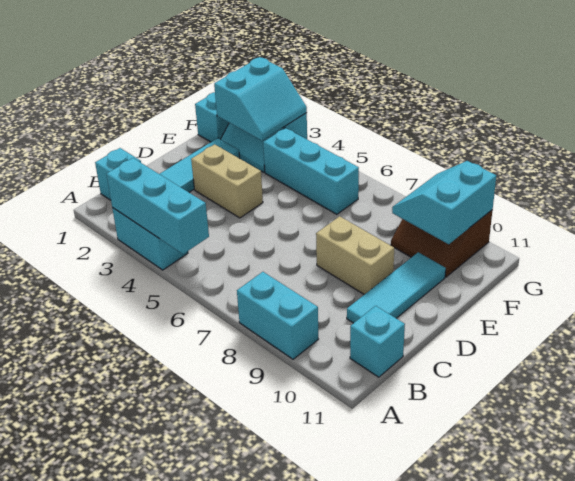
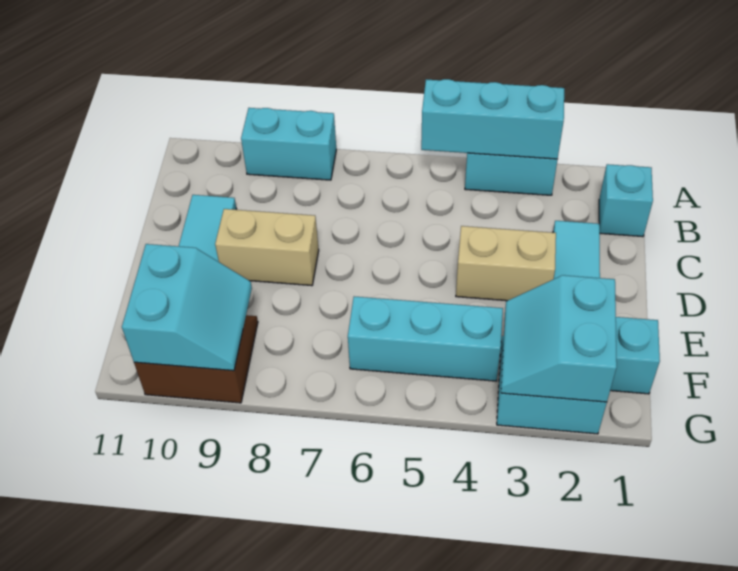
cyan brick B11 level 1 -> none

